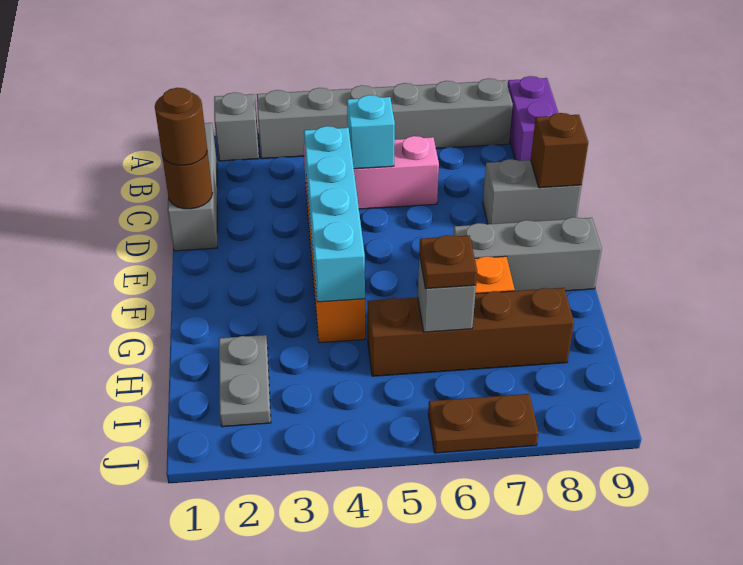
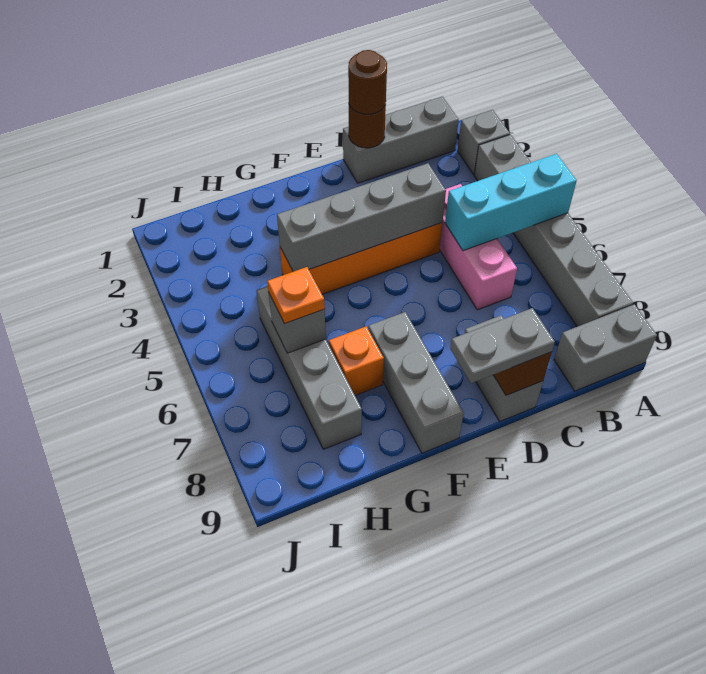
purple brick A9:B9 level 1 -> grey brick A9:B9 level 1
cyan brick C5 level 2 -> cyan brick A5:C5 level 2
cyan brick D4:G4 level 2 -> grey brick D4:G4 level 2
grey plate H2:I2 level 1 -> grey plate D9:E9 level 3
brown brick H5:H8 level 1 -> grey brick H5:H8 level 1
brown plate H6 level 3 -> orange plate H6 level 3
brown plate J6:J7 level 1 -> none

